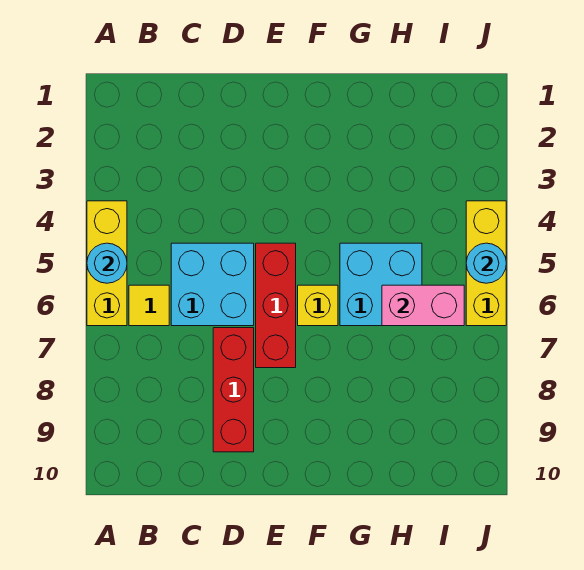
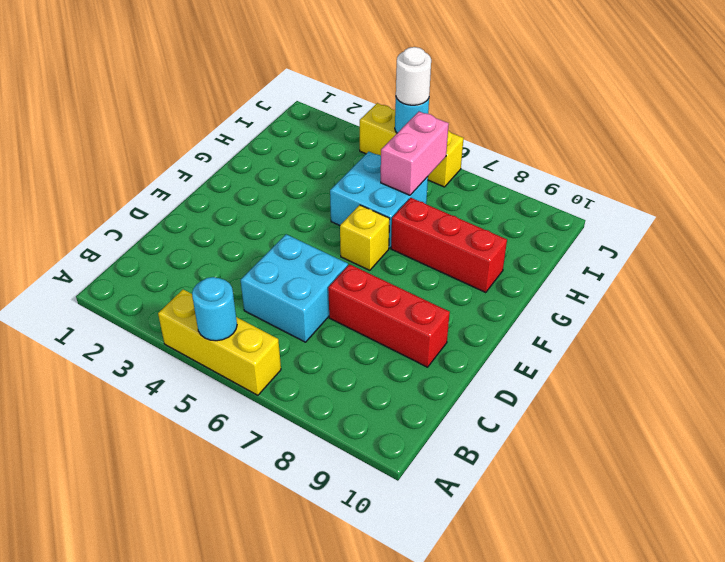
yellow tile B6 level 1 -> none
red brick E5:E7 level 1 -> red brick G7:G9 level 1
none -> white round brick J5 level 3

